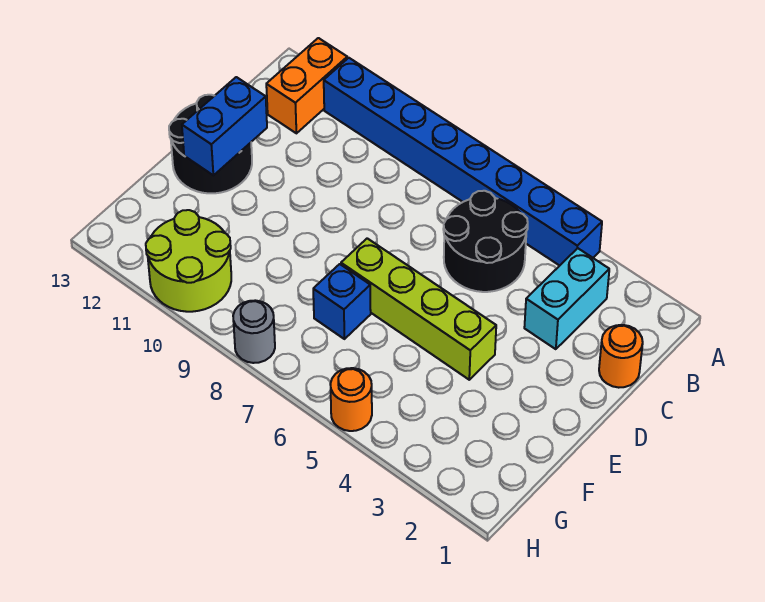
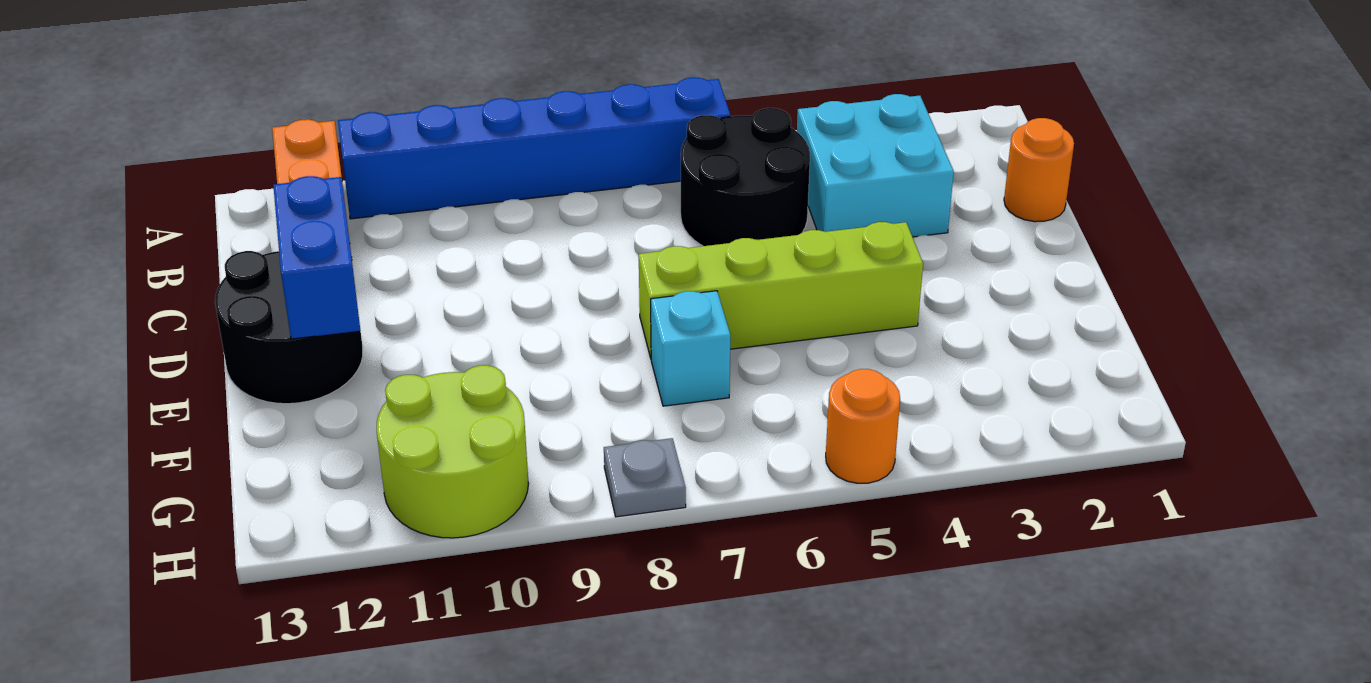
blue brick A4:A11 level 1 -> blue brick A6:A11 level 1
cyan brick B3:C3 level 1 -> cyan brick B3:C4 level 1
blue brick F7 level 1 -> cyan brick F7 level 1
grey round brick H8 level 1 -> grey plate H8 level 1

